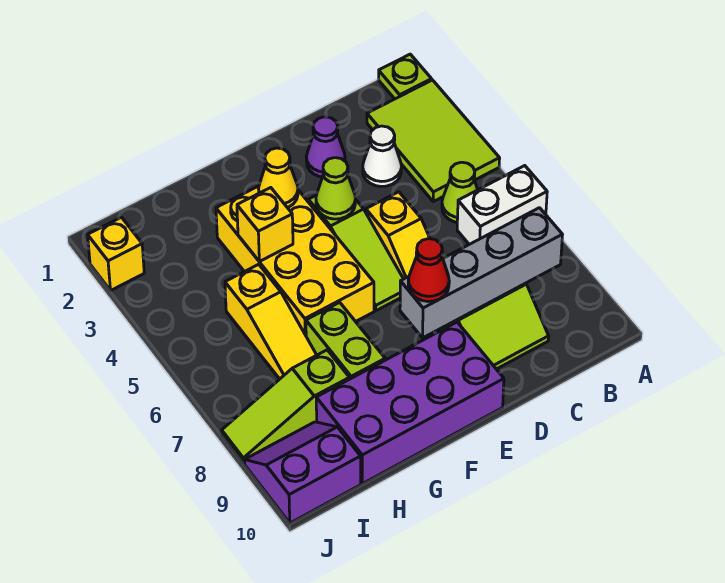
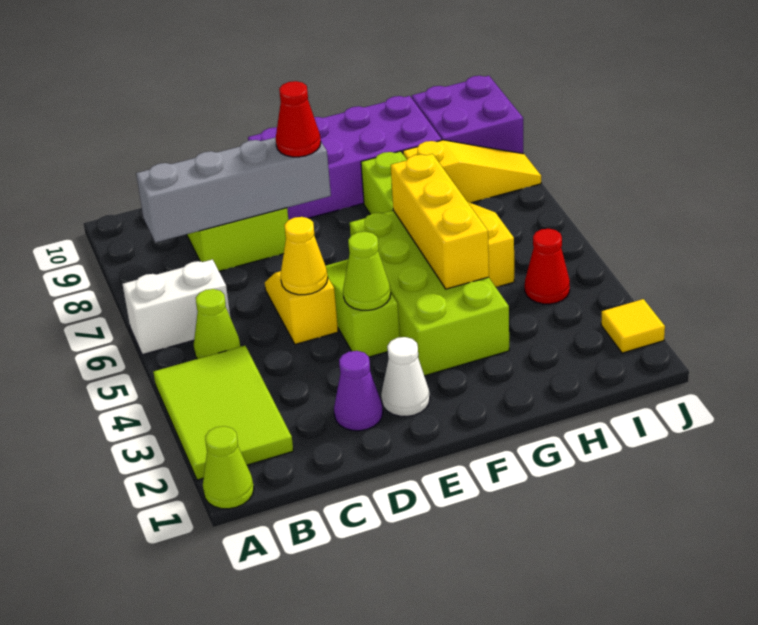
lime plate A1 level 1 -> lime cone A1 level 1
white cone C3 level 1 -> white cone E2 level 1
yellow brick F3:G6 level 1 -> lime brick F3:G6 level 1
yellow cone F3 level 2 -> yellow cone D5 level 2
yellow brick G4 level 2 -> yellow brick G4:G6 level 2
lime slope H8:J8 level 1 top H -> yellow slope H8:J8 level 1 top H
none -> red cone I4 level 1
purple slope I9:J10 level 1 top 10 -> purple brick I9:J10 level 1
yellow brick J2 level 1 -> yellow tile J2 level 1

